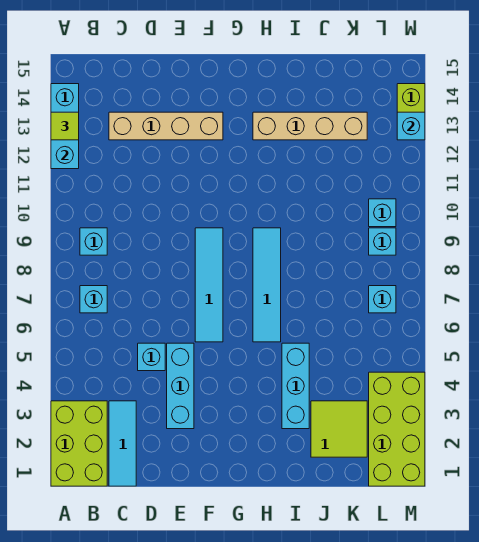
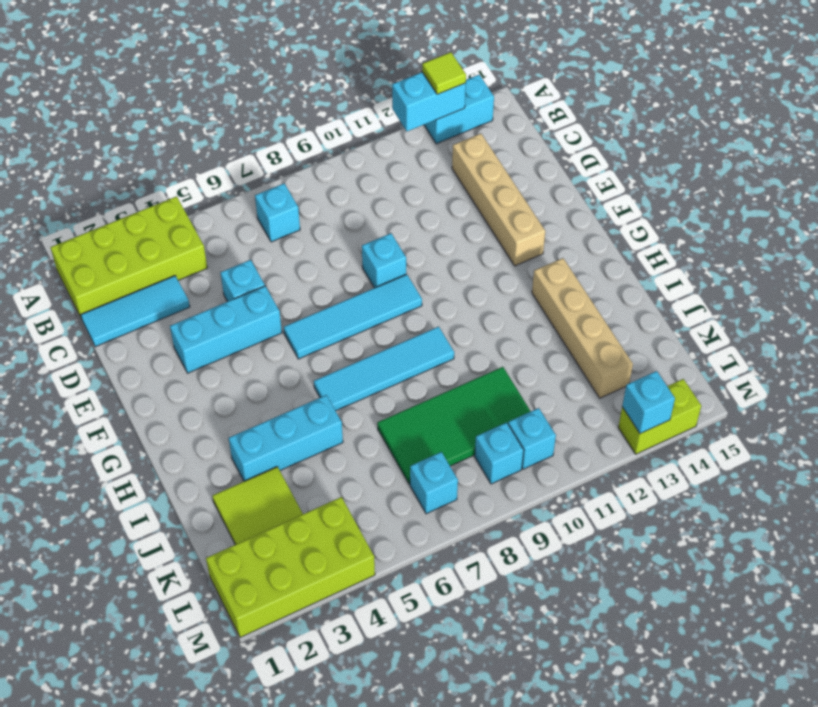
lime brick A1:B3 level 1 -> lime brick A1:B4 level 1
cyan brick B9 level 1 -> cyan brick E9 level 1
none -> green tile J7:K10 level 1

